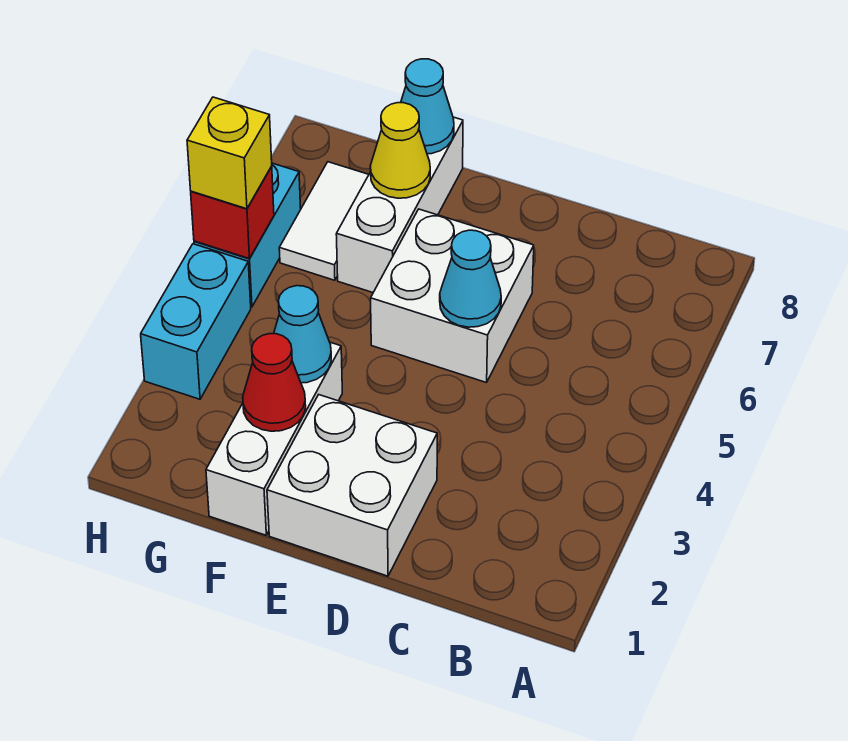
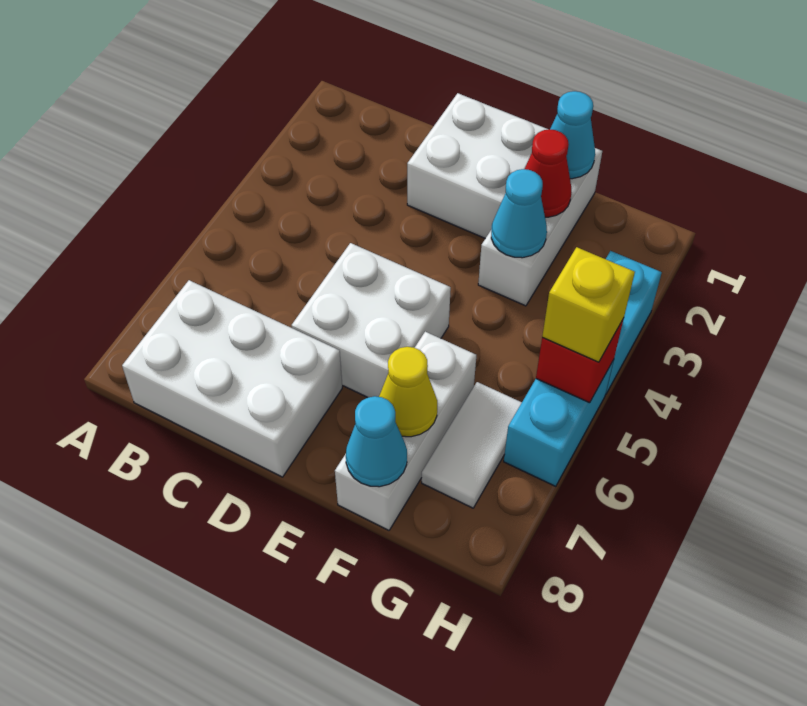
none -> white brick B7:D8 level 1
cyan cone D5 level 2 -> cyan cone F1 level 2

